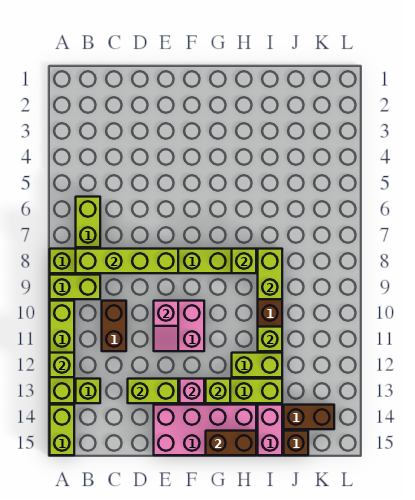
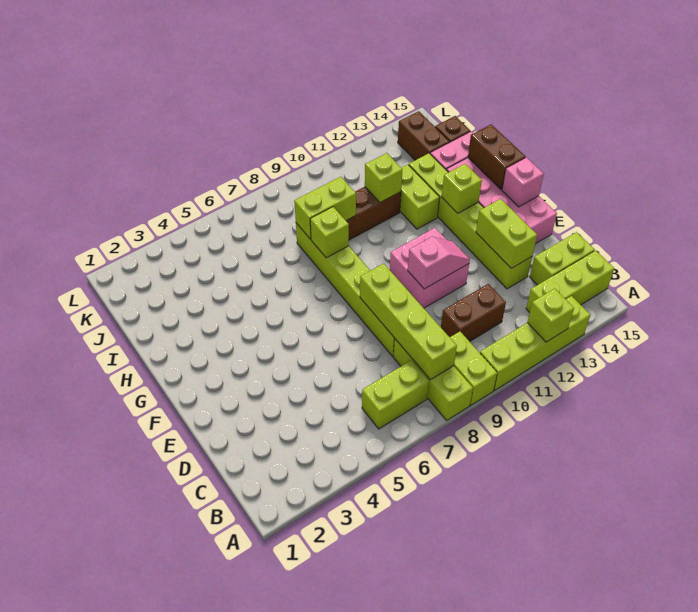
lime brick A14:A15 level 1 -> lime brick C14:C15 level 1
lime brick B13 level 1 -> lime brick B13:B15 level 1
pink brick F13 level 2 -> pink brick F15 level 2

